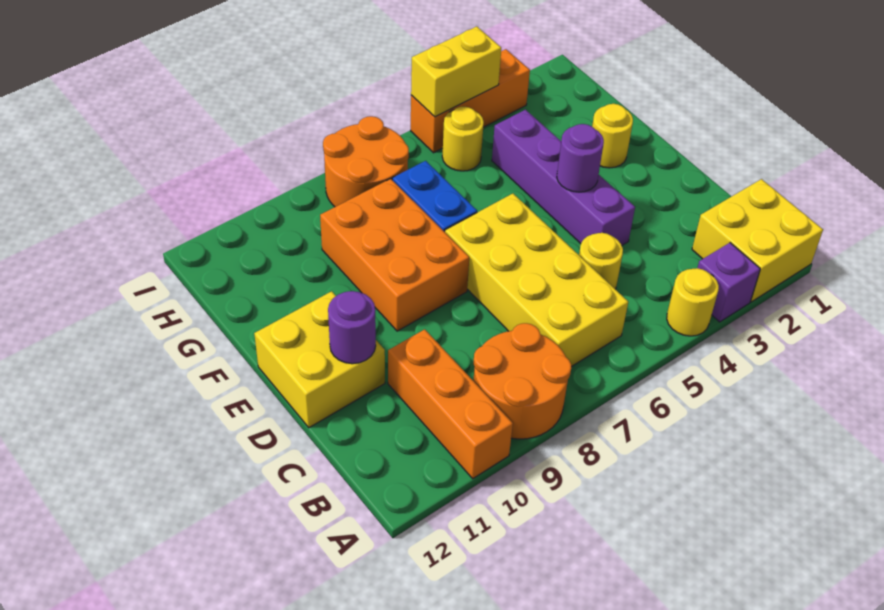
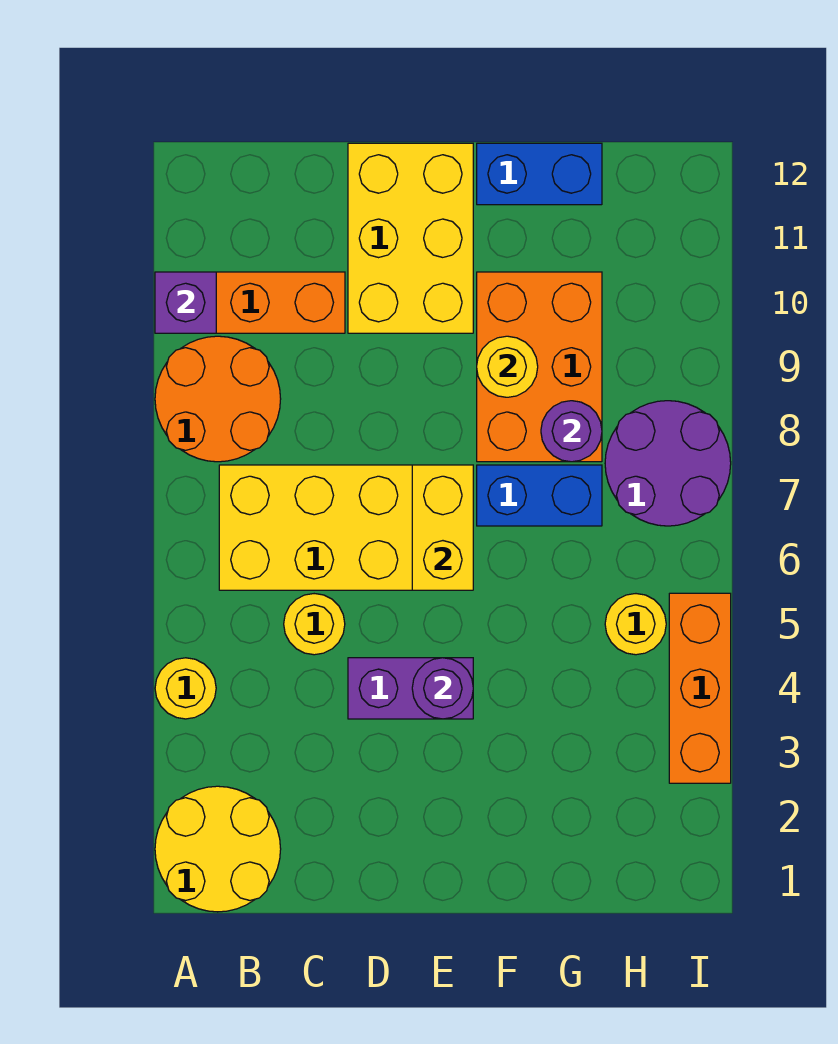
yellow brick A1:B2 level 1 -> yellow round brick A1:B2 level 1
purple brick A3 level 1 -> purple brick A10 level 2
purple brick D4:G4 level 1 -> purple brick D4:E4 level 1
yellow brick D11:E12 level 1 -> yellow brick D10:E12 level 1
purple round brick D11 level 2 -> purple round brick G8 level 2
orange brick E8:G9 level 1 -> orange brick F8:G10 level 1
yellow round brick F2 level 1 -> yellow round brick F9 level 2
none -> blue brick F12:G12 level 1
orange round brick H7:I8 level 1 -> purple round brick H7:I8 level 1
yellow brick I4:I5 level 2 -> yellow brick E6:E7 level 2

